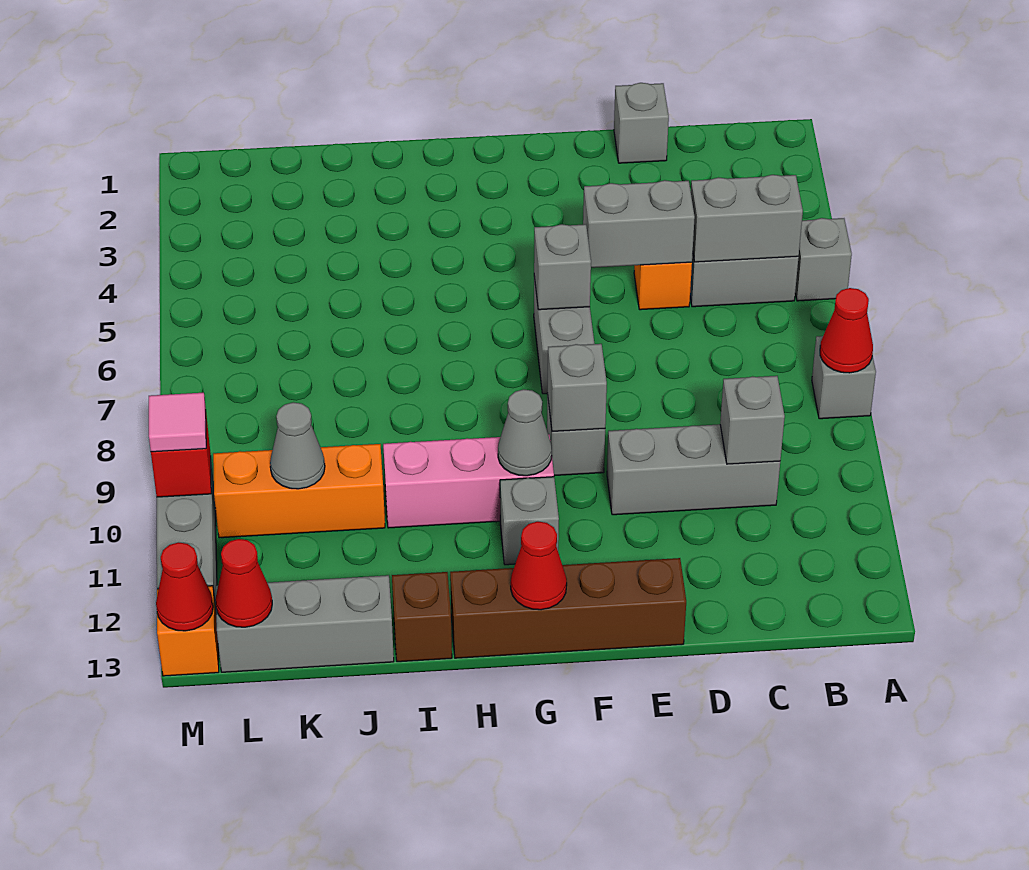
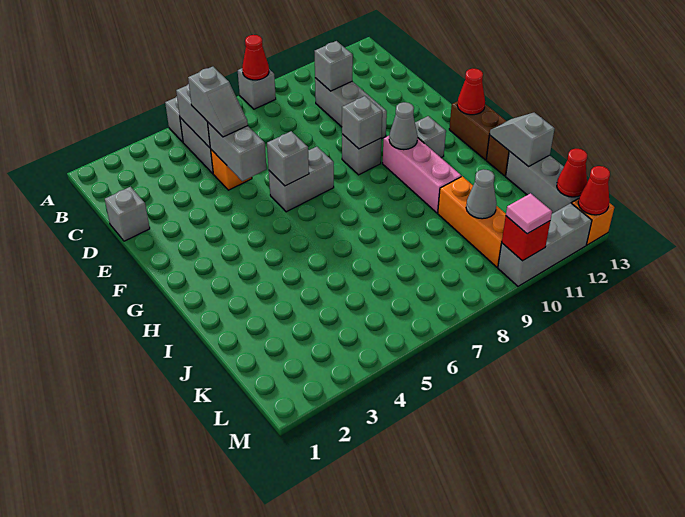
none -> grey slope C5:D5 level 3 top C
brown brick E13:H13 level 1 -> brown brick G13:H13 level 1
none -> grey slope I13:J13 level 2 top J

